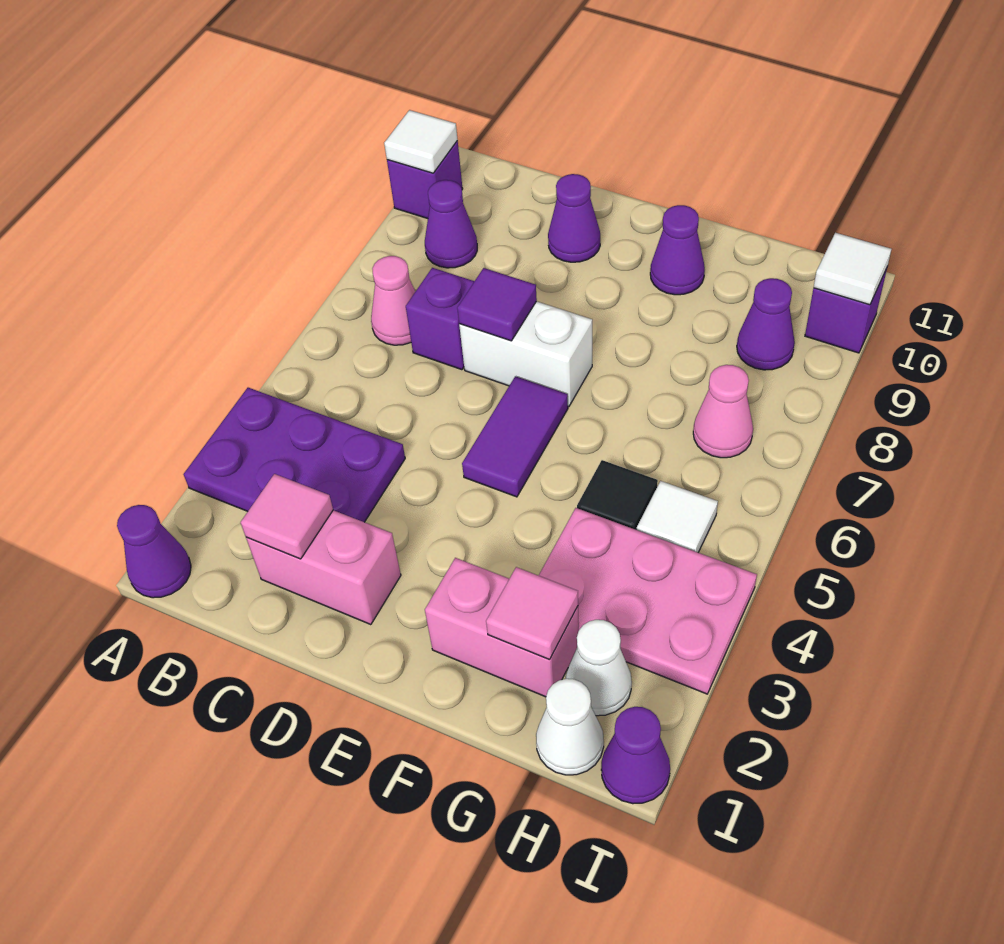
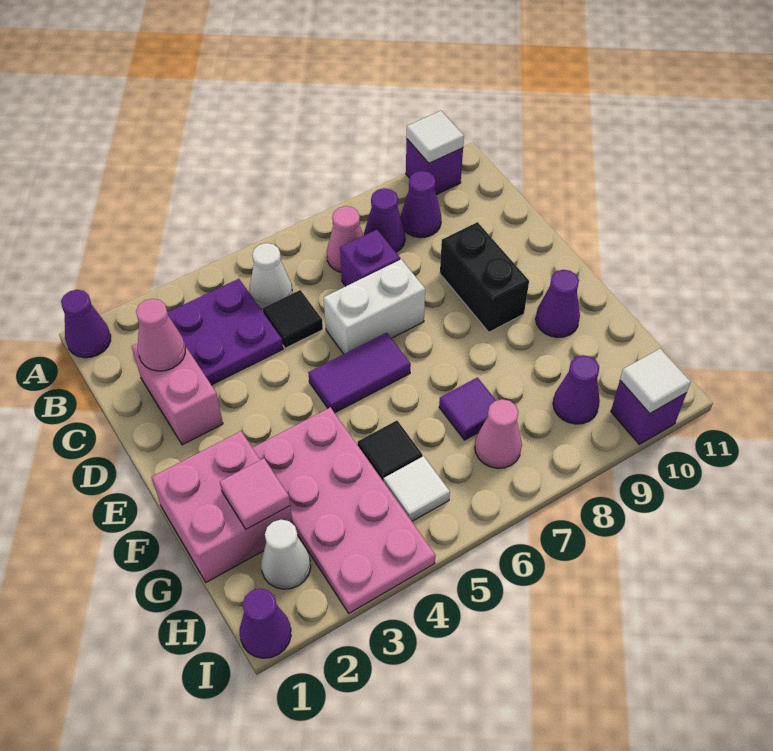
purple plate A3:C4 level 1 -> purple plate B3:C4 level 1
pink tile C2 level 2 -> pink cone C2 level 2
none -> black tile C5 level 1
white brick D7:E7 level 1 -> white brick D6:D7 level 1
purple tile D7 level 2 -> purple tile G7 level 1
none -> black brick D9:E9 level 1
purple cone D10 level 1 -> purple cone B8 level 1
pink brick F2:G2 level 1 -> pink brick F1:G2 level 1
pink plate G3:I4 level 1 -> pink plate F3:I4 level 1
white cone H1 level 1 -> white cone B5 level 1

